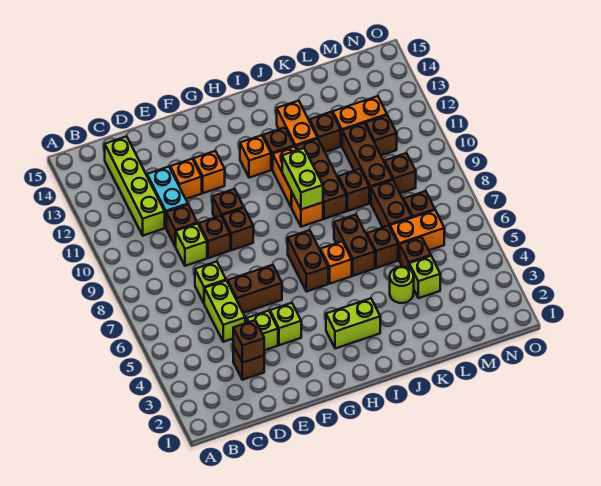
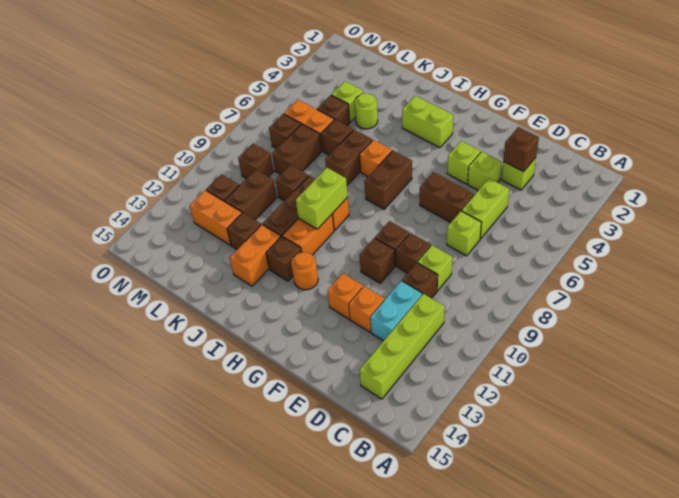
brown brick D3 level 1 -> lime brick D3 level 1
orange brick H12 level 1 -> orange round brick H12 level 1
brown brick L9:L11 level 1 -> brown brick L10:L11 level 1

